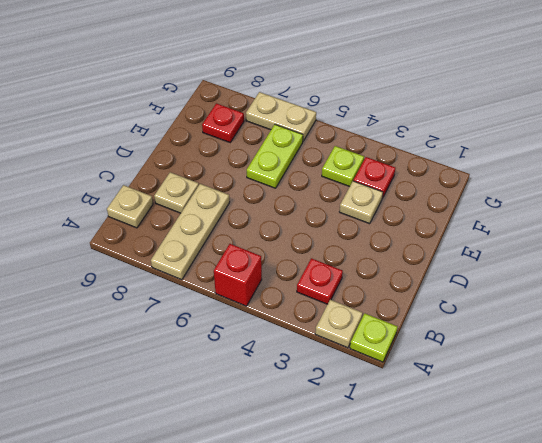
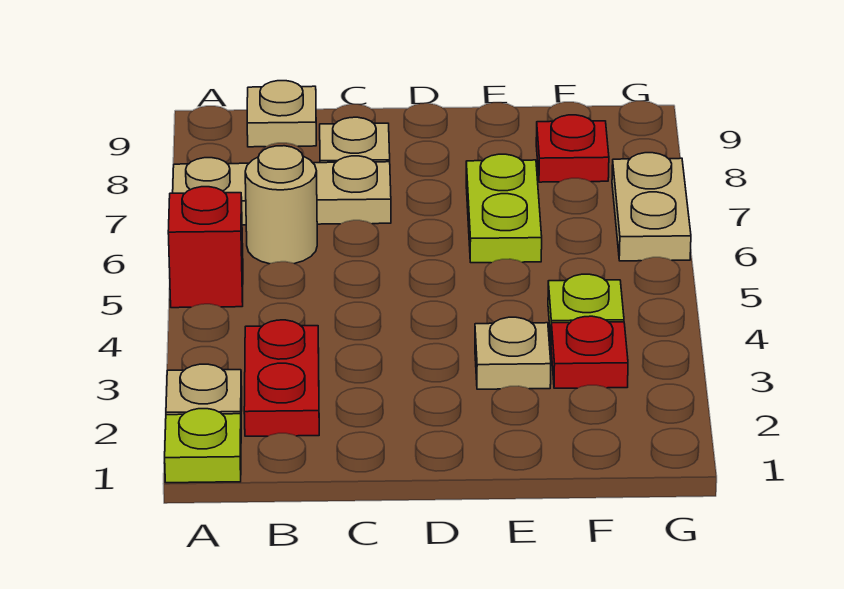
red plate B3 level 1 -> red plate B2:B3 level 1
none -> tan round brick B6 level 1
lime plate E6:F6 level 1 -> lime plate E6:E7 level 1

